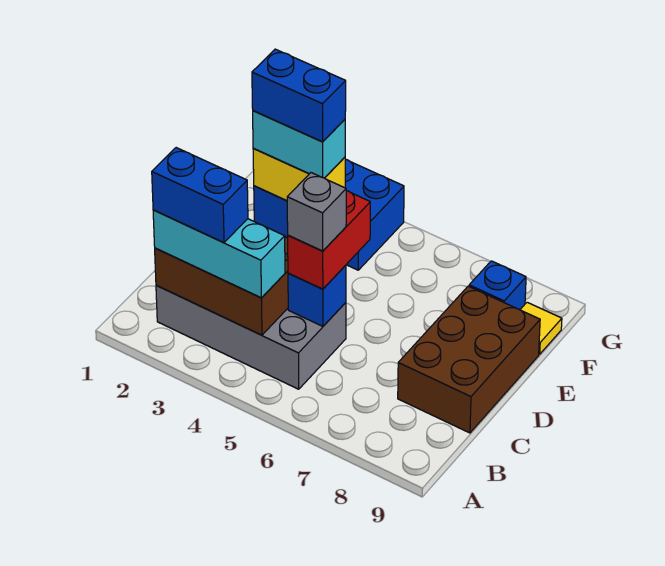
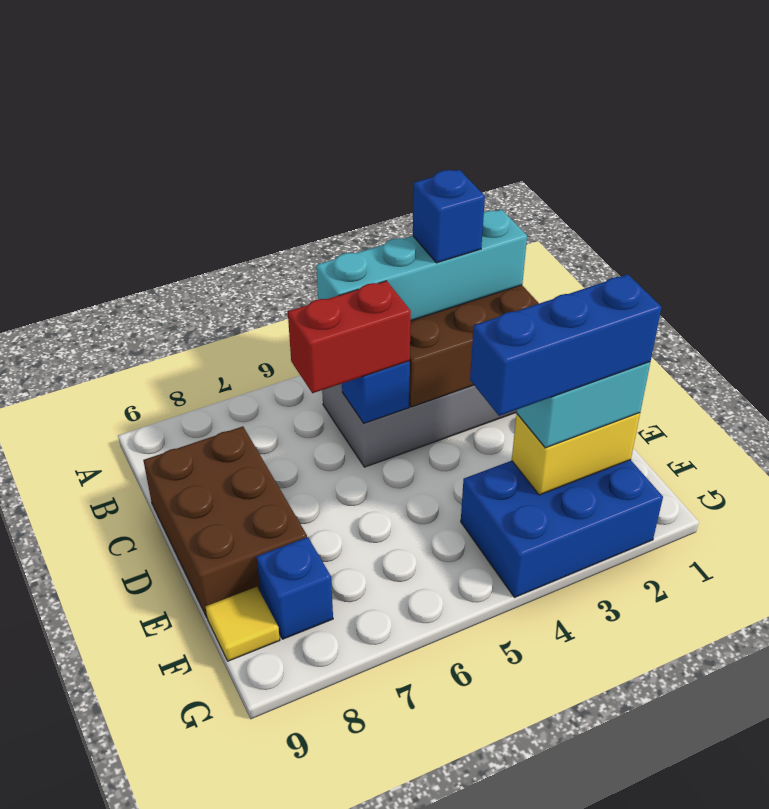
cyan brick B2:B4 level 3 -> cyan brick B2:B5 level 3
blue brick B2:B3 level 4 -> blue brick B3 level 4
red brick C5:D5 level 3 -> red brick C5:C6 level 3
grey brick C5 level 4 -> none
blue brick F2:F3 level 4 -> blue brick F2:F4 level 4

